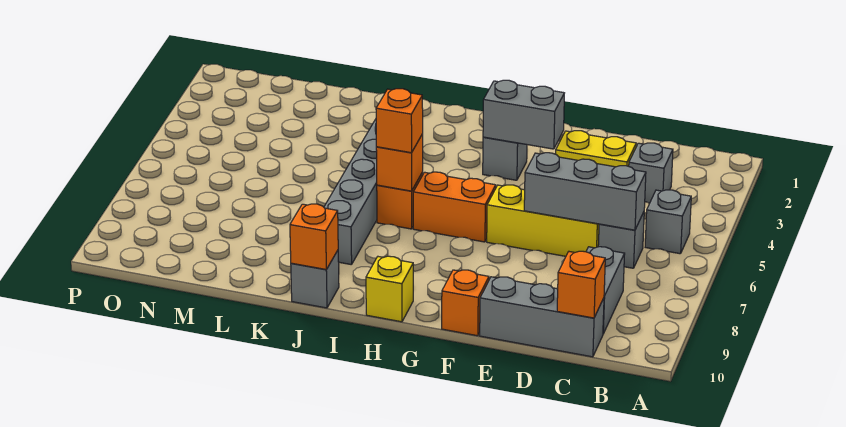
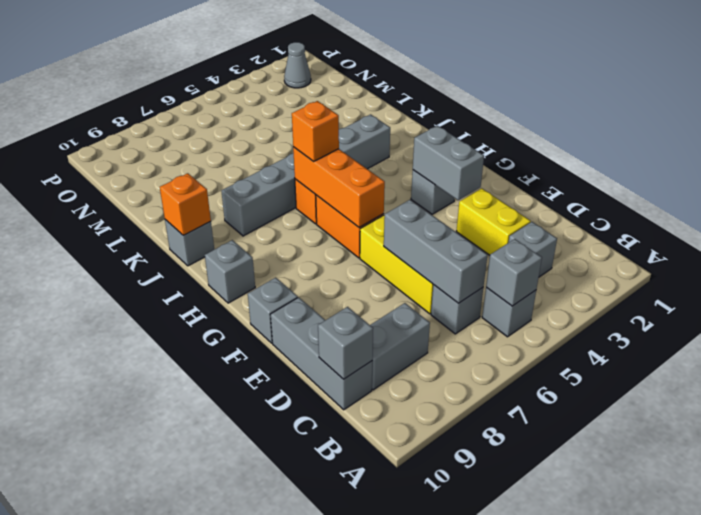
none -> grey brick B5 level 2
orange brick C10 level 2 -> grey brick C10 level 2
orange brick F10 level 1 -> grey brick F10 level 1
yellow brick H10 level 1 -> grey brick H10 level 1
orange brick I6 level 2 -> orange brick G6:I6 level 2
none -> grey cone O2 level 1

